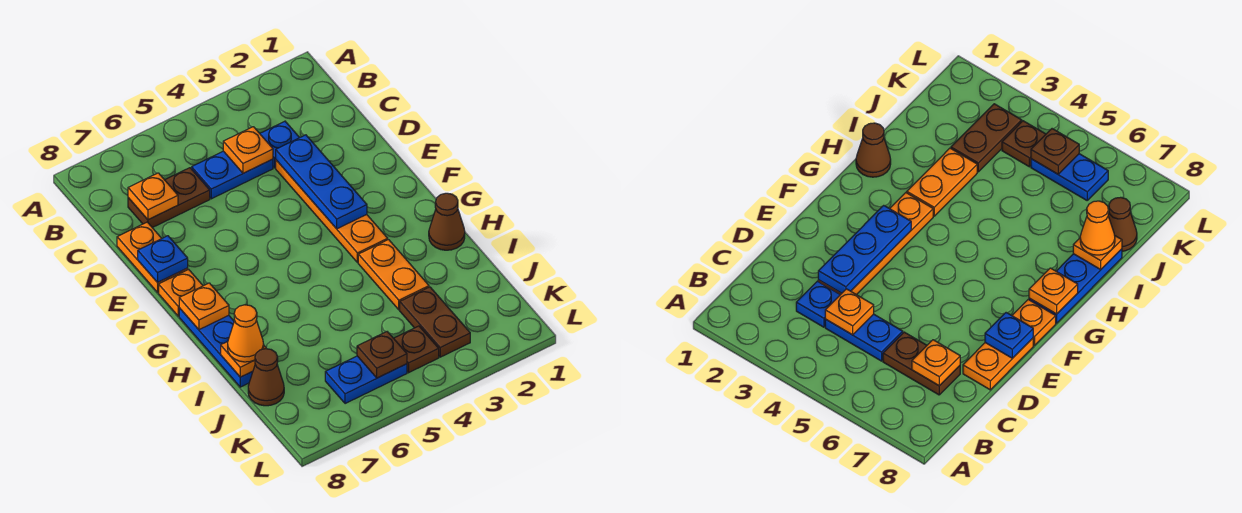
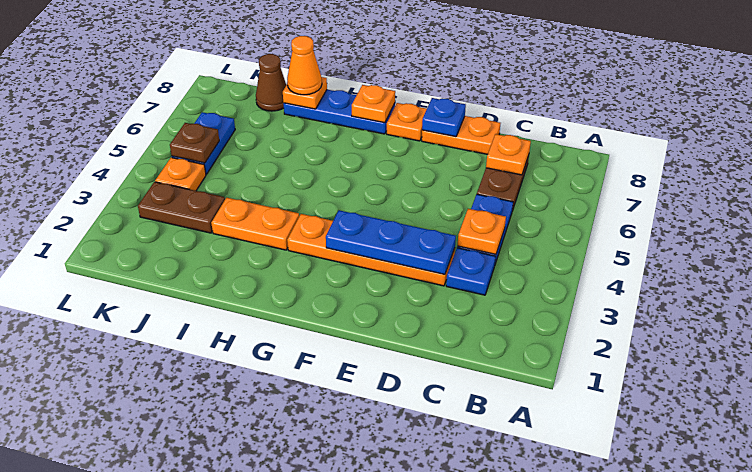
brown cone H1 level 1 -> none
brown plate K4 level 1 -> orange plate K4 level 1

